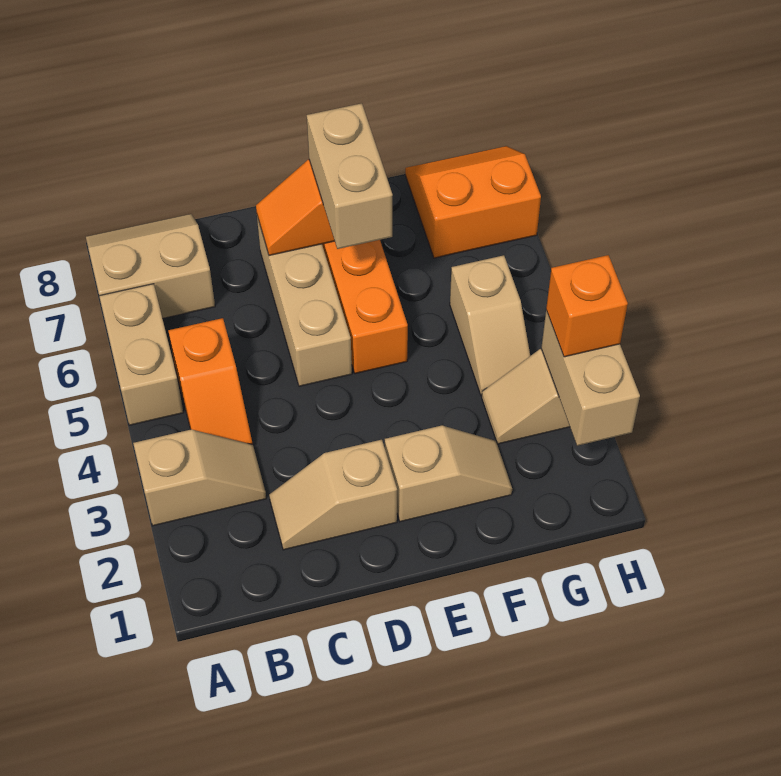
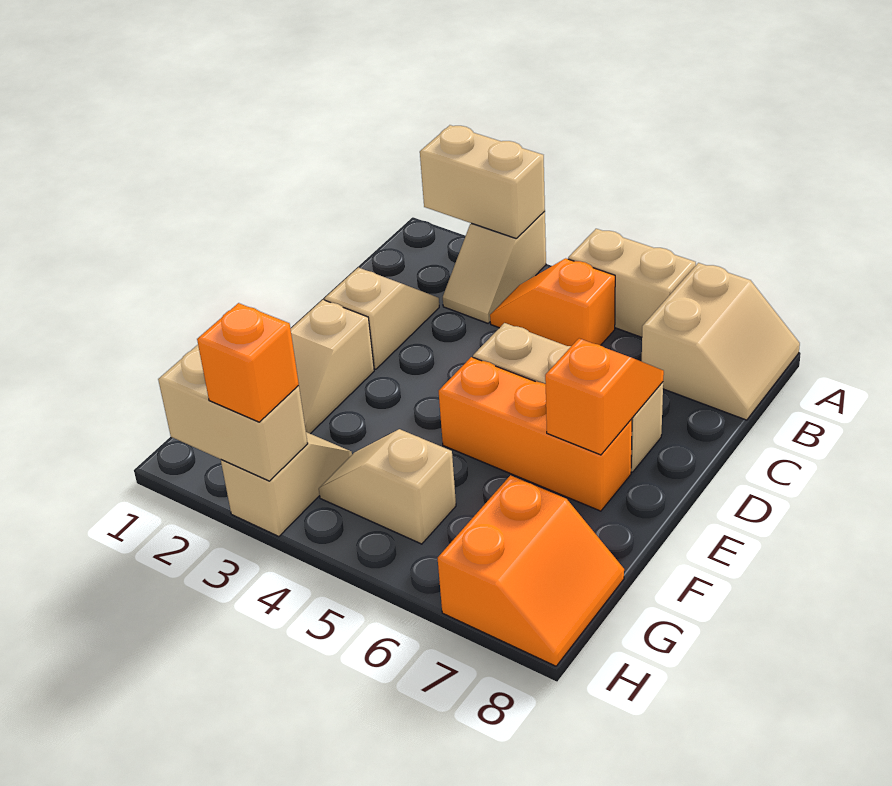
tan brick E6:E7 level 3 -> tan brick A2:A3 level 2

